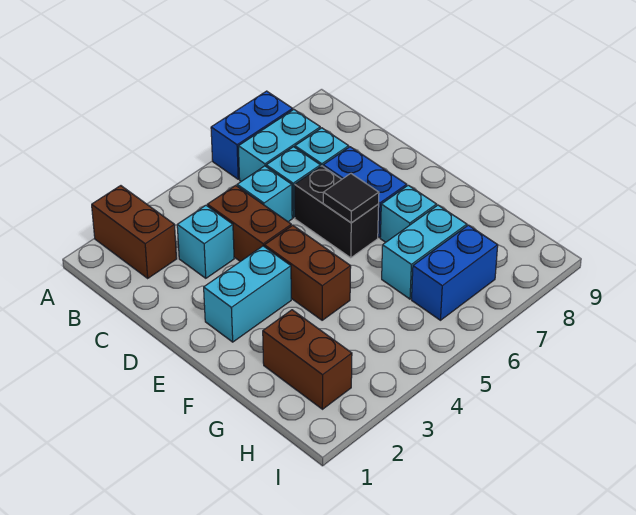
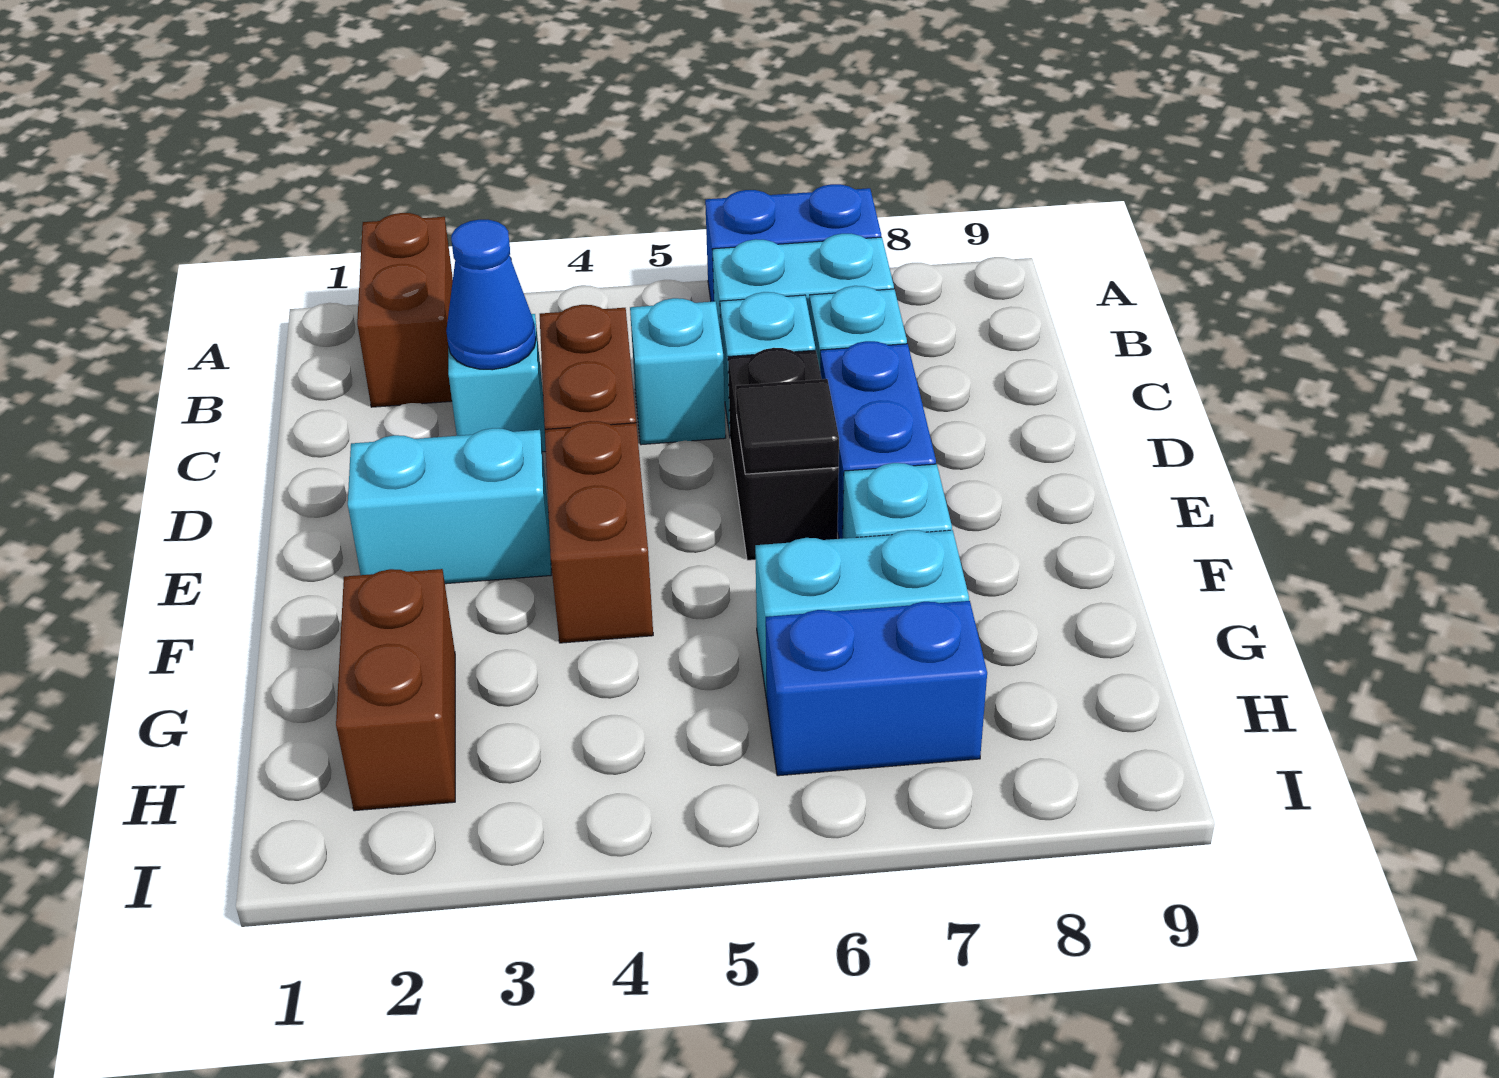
none -> blue cone C3 level 2

